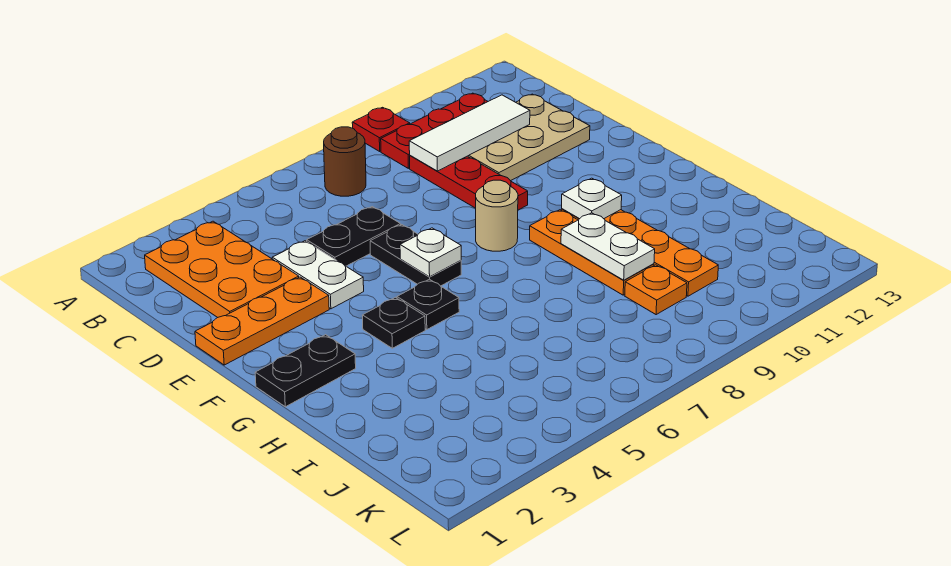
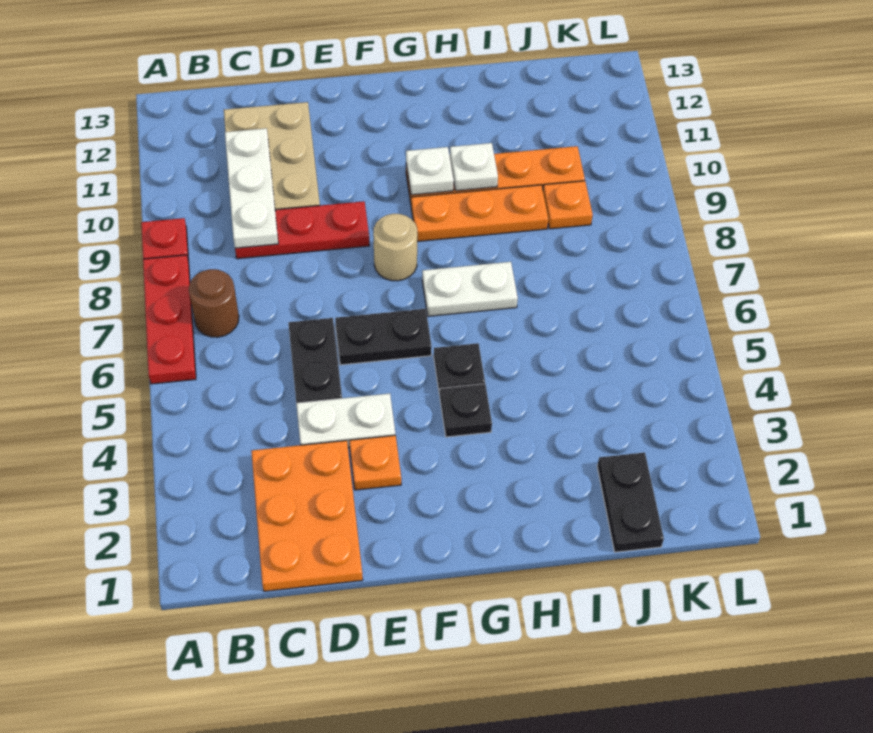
orange plate B2:D3 level 1 -> orange plate C1:D3 level 1
red plate B9:B11 level 1 -> red plate A6:A8 level 1
white tile C9:C11 level 2 -> white plate C9:C11 level 2
orange plate E1:E3 level 1 -> orange plate E3 level 1
white plate F6 level 2 -> white plate H10 level 2
black plate G1:G2 level 1 -> black plate J1:J2 level 1
white plate H9:I9 level 2 -> white plate G7:H7 level 1

